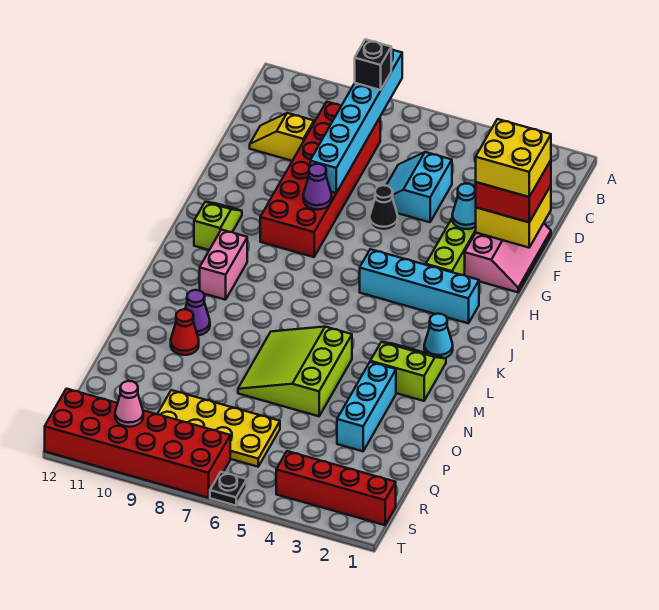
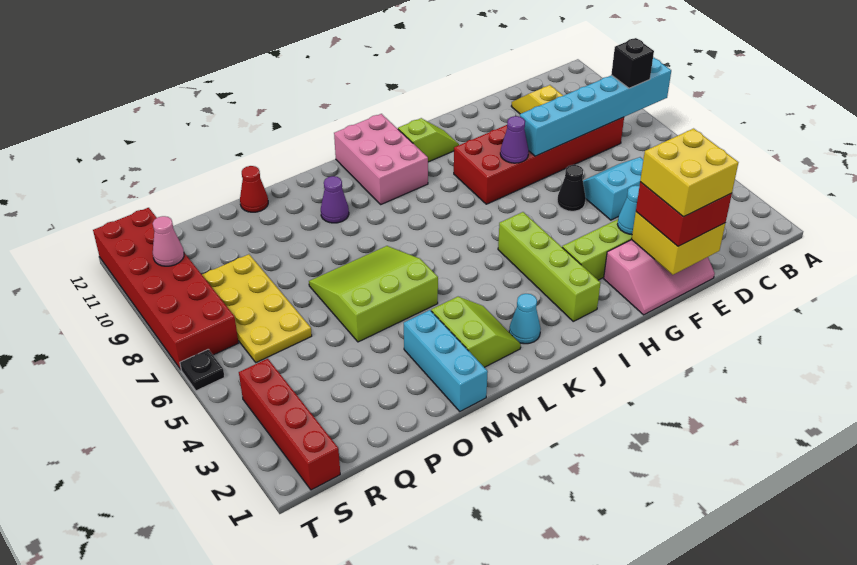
cyan brick I2:I5 level 1 -> lime brick I2:I5 level 1
pink brick J10:K10 level 1 -> pink brick J10:K12 level 1
cyan brick N3:P3 level 1 -> cyan brick N1:N3 level 1
red cone N10 level 1 -> red cone O12 level 1

